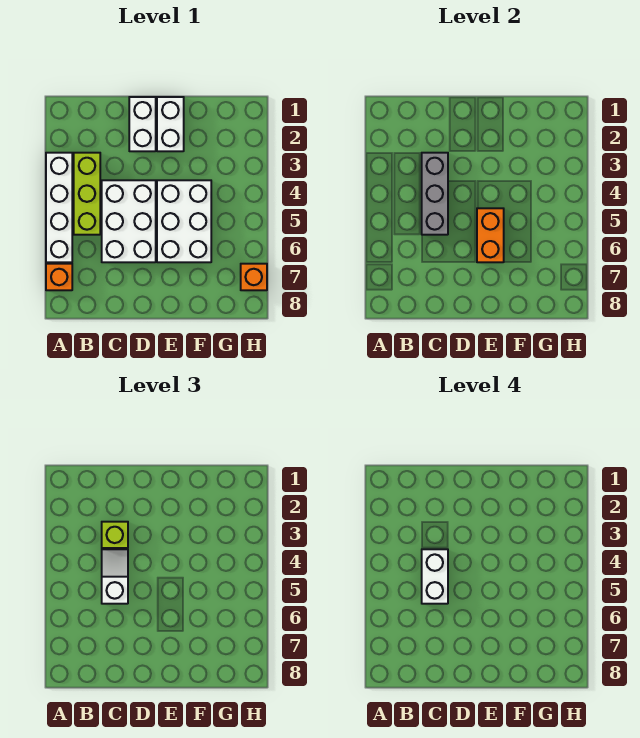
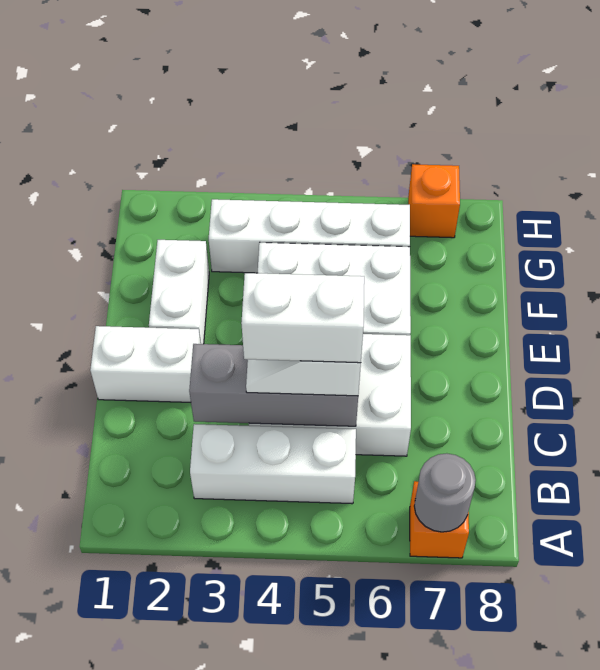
white brick A3:A6 level 1 -> white brick G3:G6 level 1
none -> grey round brick A7 level 2
lime brick B3:B5 level 1 -> white brick B3:B5 level 1
lime brick C3 level 3 -> none
white brick E1:E2 level 1 -> white brick E2:F2 level 1
orange brick E5:E6 level 2 -> none

